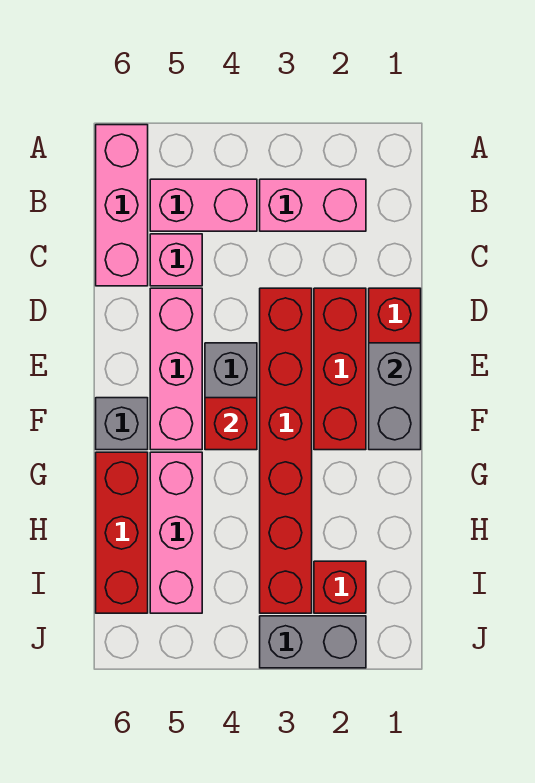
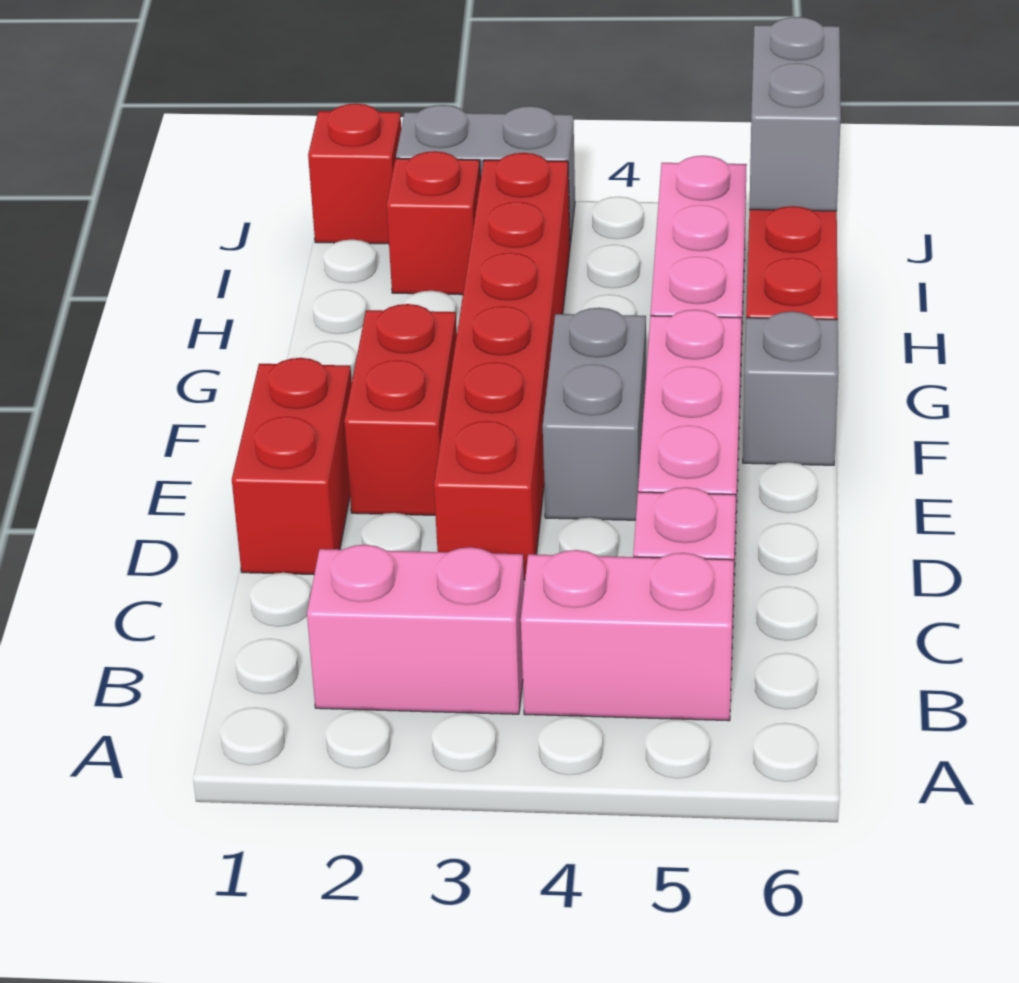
pink brick A6:C6 level 1 -> none
red brick D2:F2 level 1 -> red brick E2:F2 level 1
grey brick E1:F1 level 2 -> grey brick I6:J6 level 2
red brick F4 level 2 -> red brick J1 level 1

